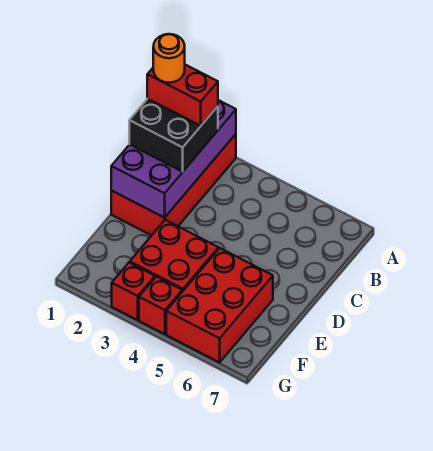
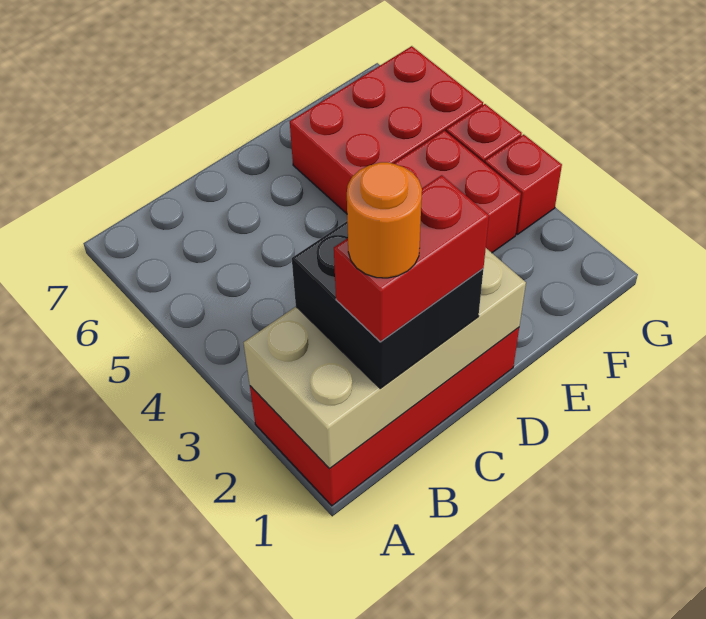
purple brick A1:D2 level 2 -> tan brick A1:D2 level 2
red brick B1:B2 level 4 -> red brick B1:C1 level 4

